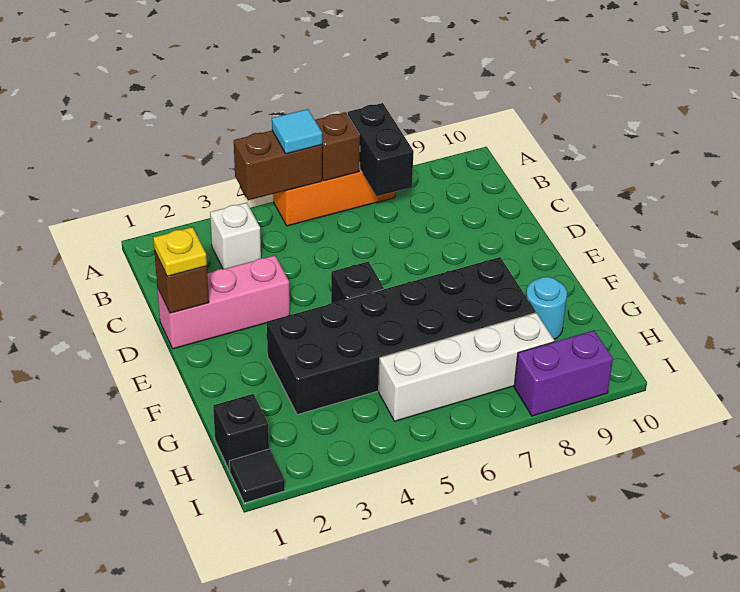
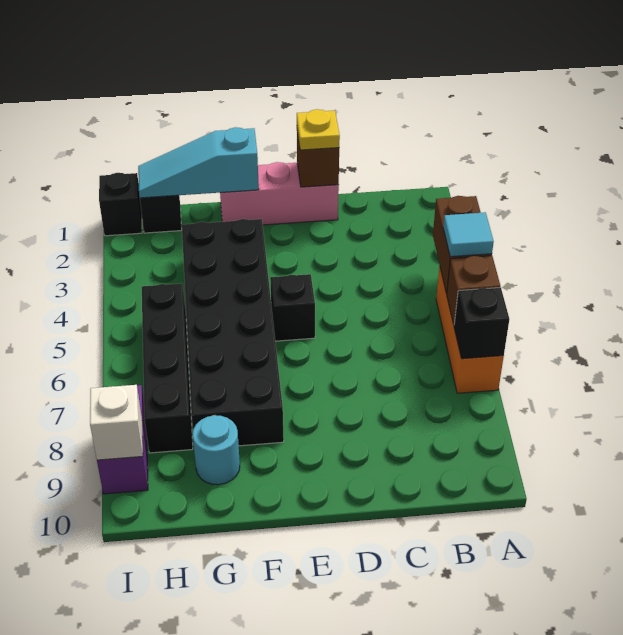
black brick A7:B7 level 2 -> black brick A7 level 2
white brick B3 level 1 -> white brick I9 level 2
pink brick D1:D3 level 1 -> pink brick D1:F1 level 1
none -> cyan slope F1:H1 level 2 top F
white brick H5:H8 level 1 -> black brick H5:H8 level 1
black tile I1 level 1 -> black brick I1 level 1

